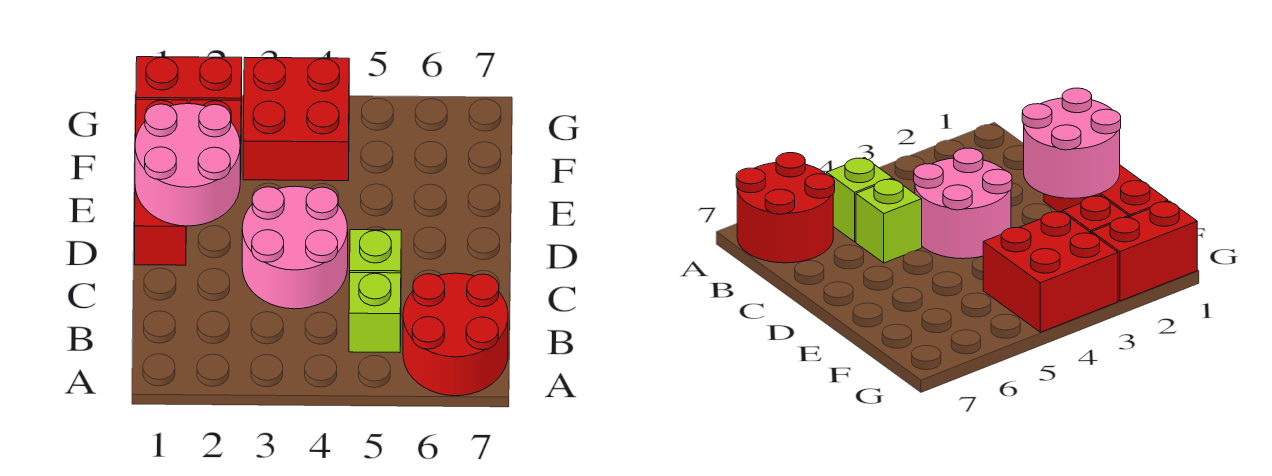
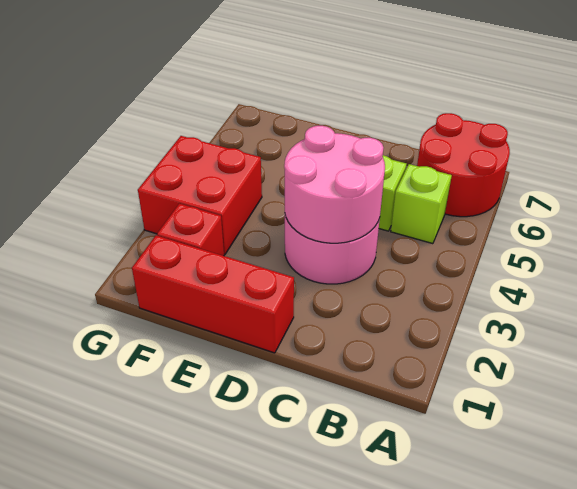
pink round brick D1:E2 level 2 -> pink round brick C3:D4 level 2
red brick G1:G2 level 1 -> none

